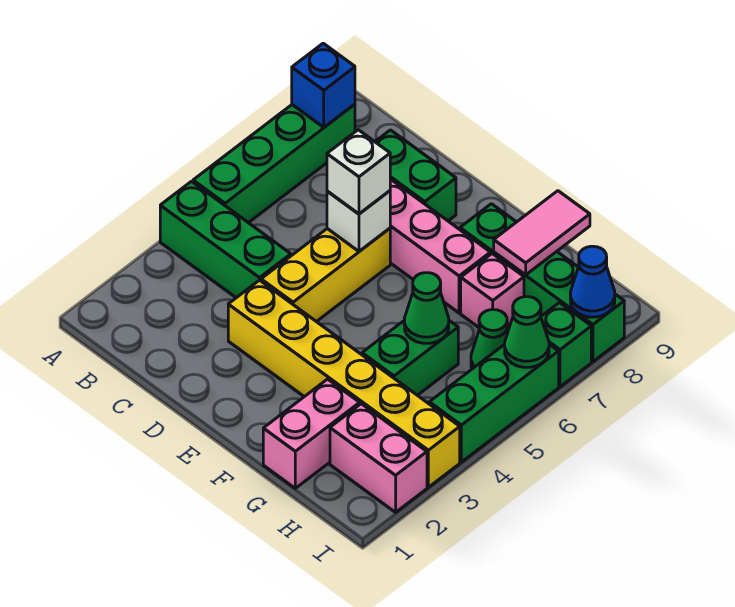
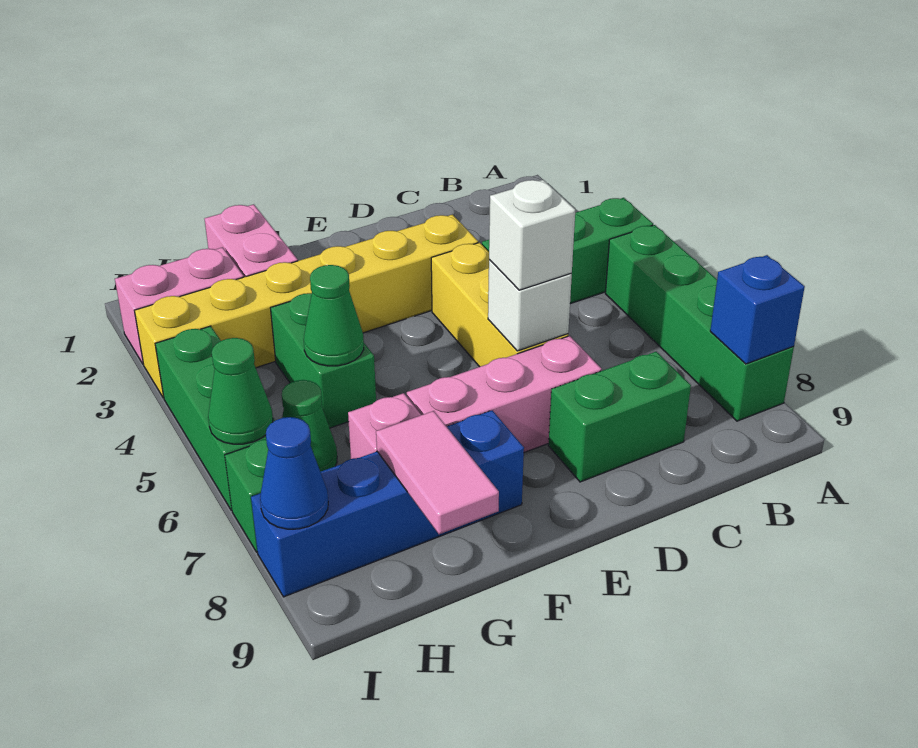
green brick F8:I8 level 1 -> blue brick F8:I8 level 1

